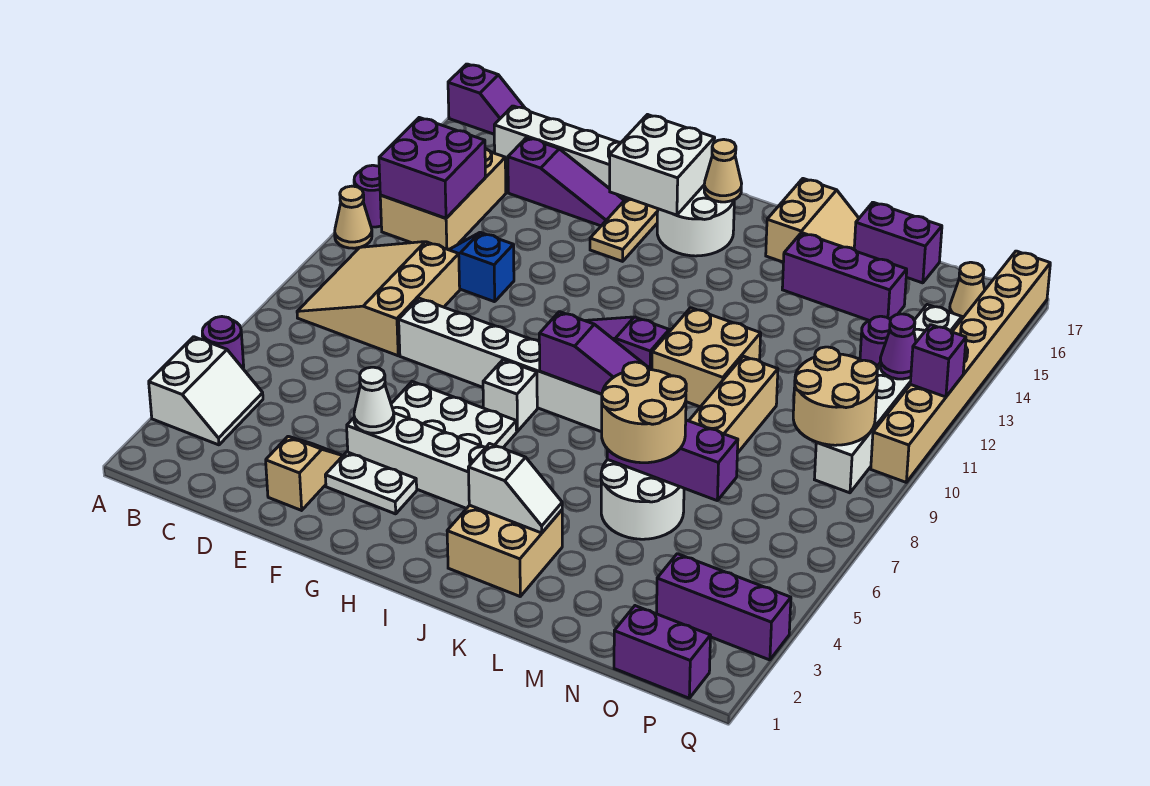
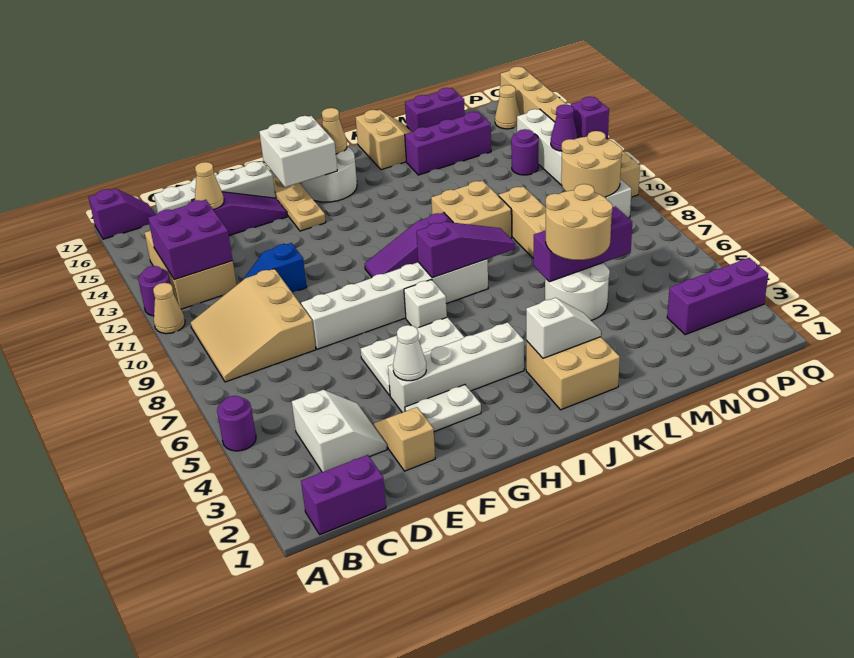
white slope A3:B4 level 1 top A -> white slope C3:D4 level 1 top C
none -> tan cone D15 level 2
purple brick O1:P1 level 1 -> purple brick B1:C1 level 1

